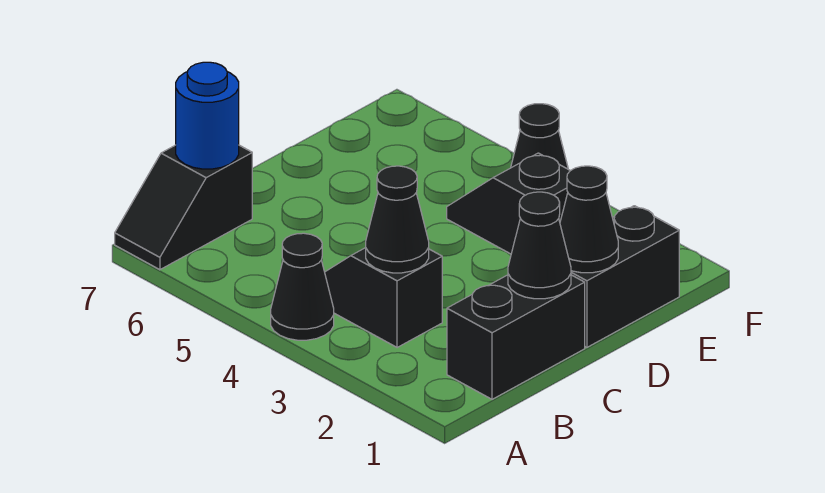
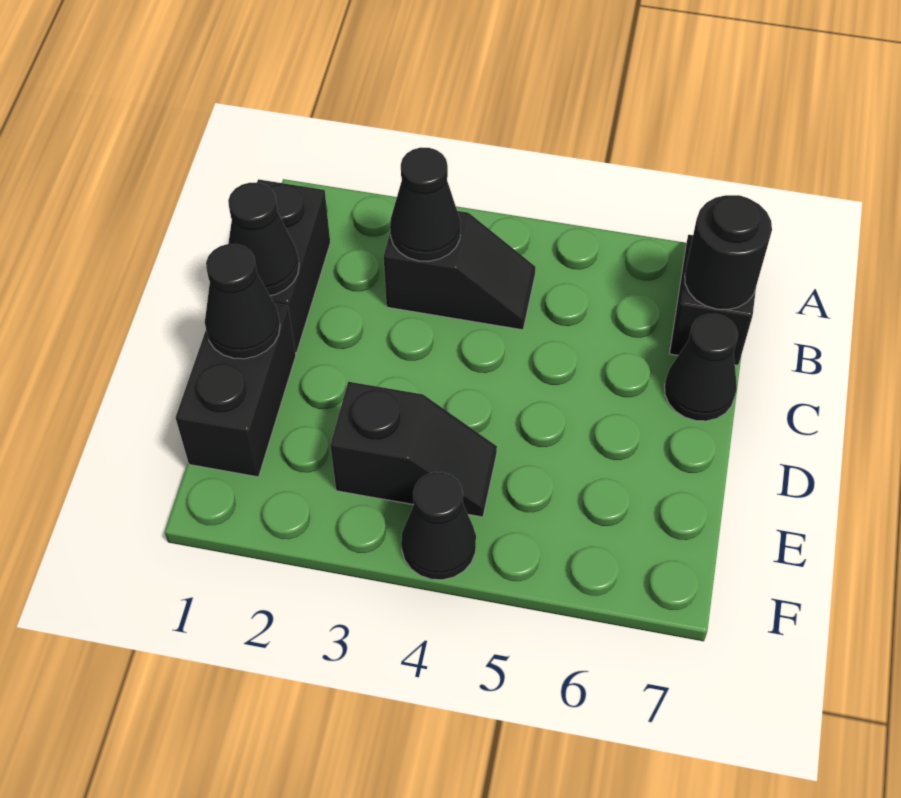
black cone A4 level 1 -> black cone C7 level 1
blue round brick B7 level 2 -> black round brick B7 level 2

